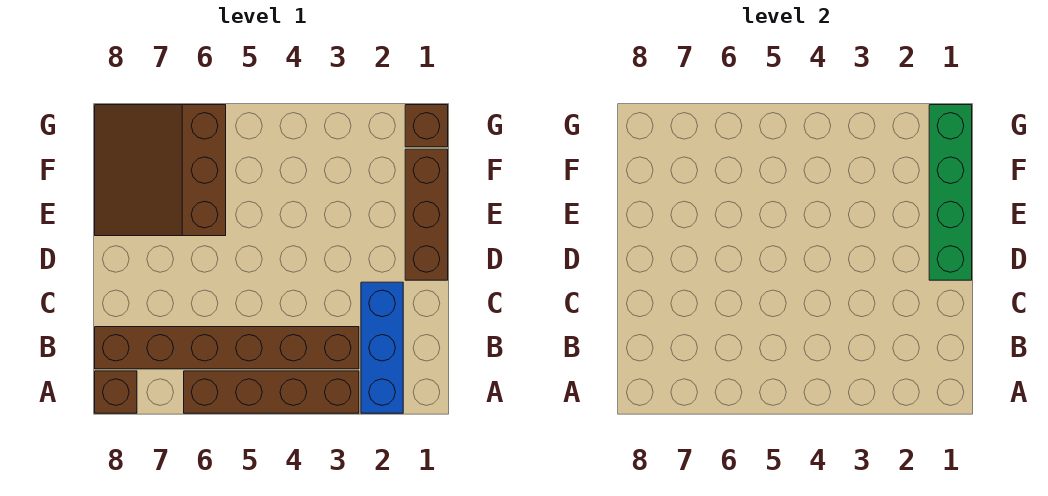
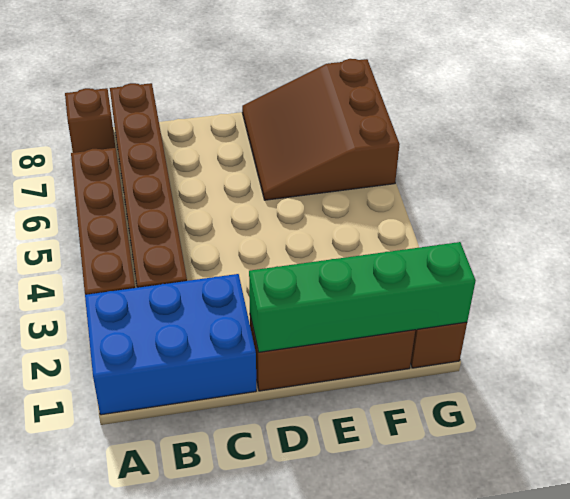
blue brick A2:C2 level 1 -> blue brick A1:C2 level 1
brown slope E6:G8 level 1 top 6 -> brown slope E6:G8 level 1 top G

